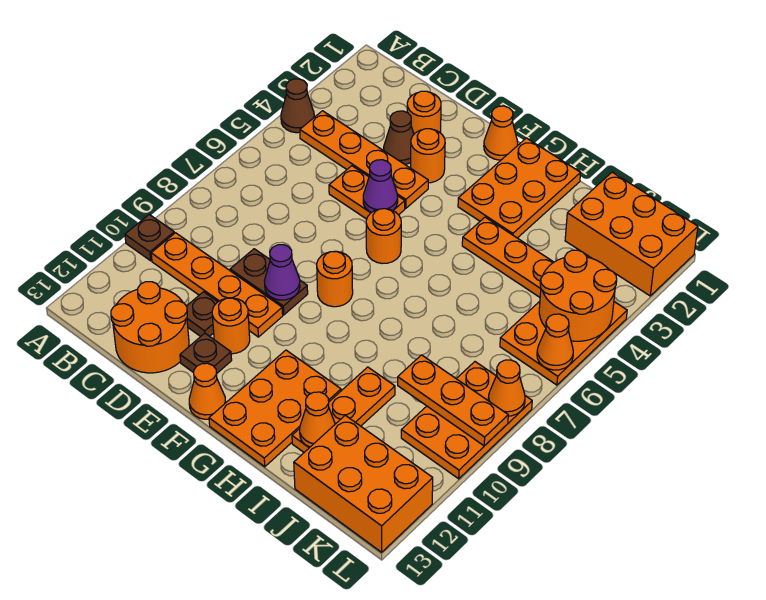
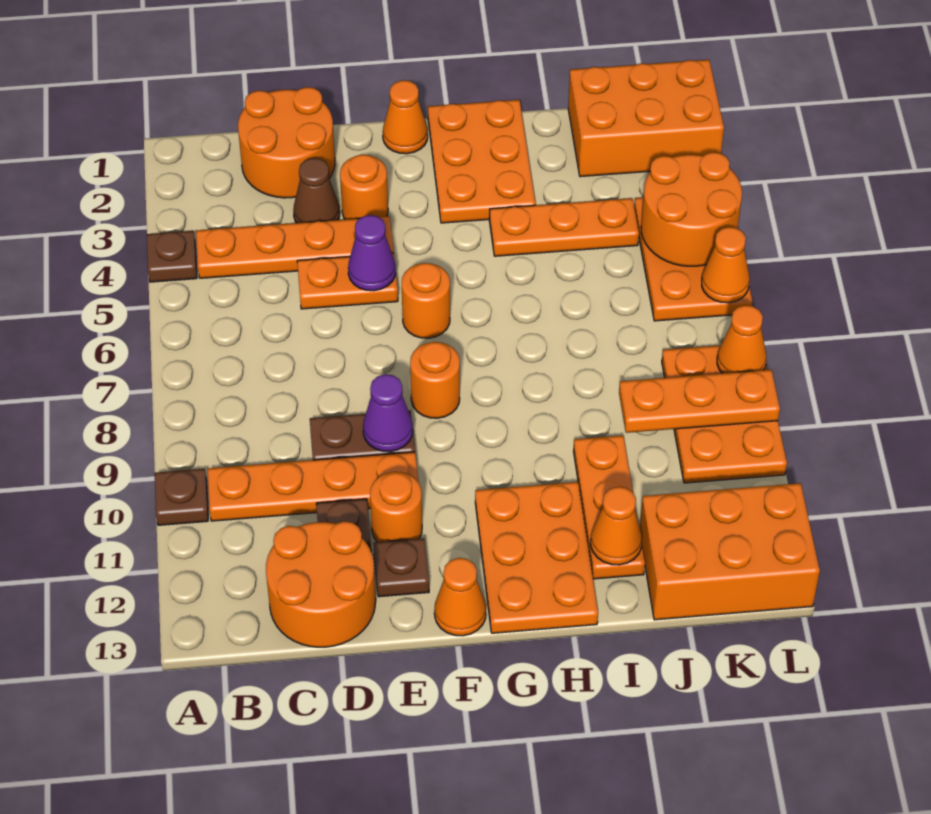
brown cone A4 level 1 -> brown plate A4 level 1
orange round brick D2 level 1 -> orange round brick C1:D2 level 1

